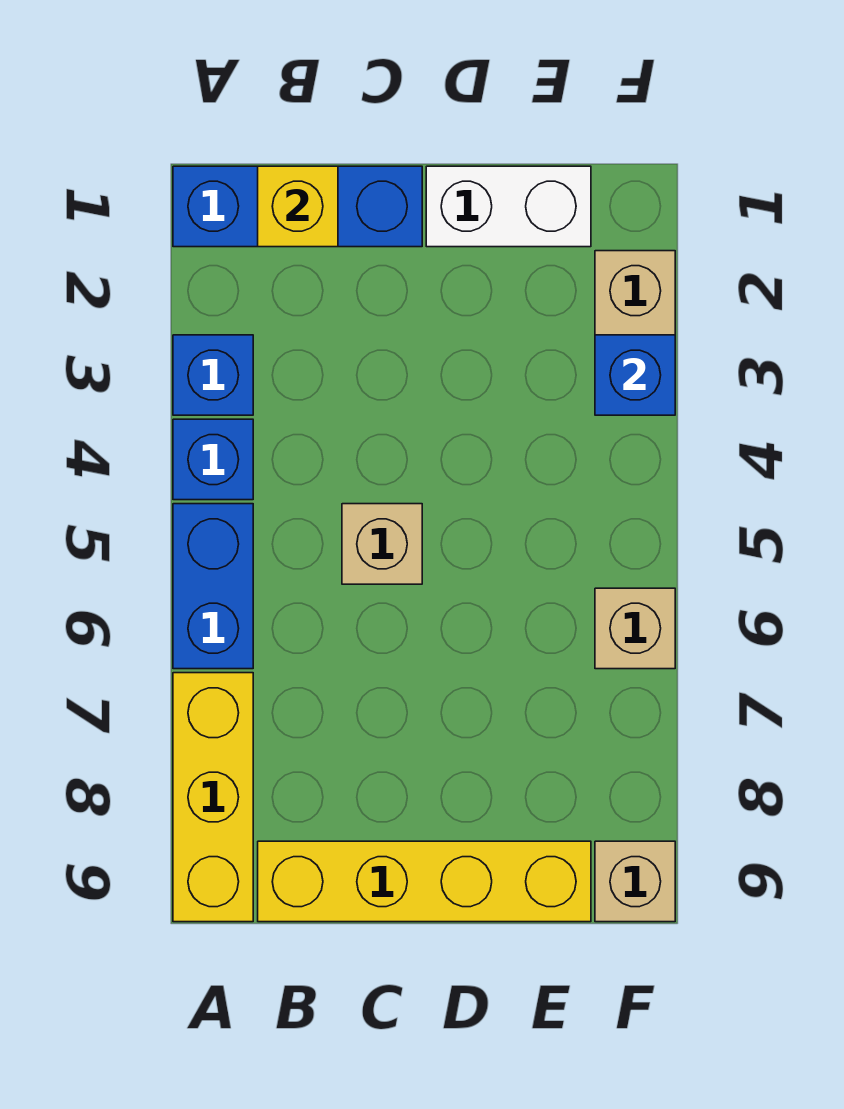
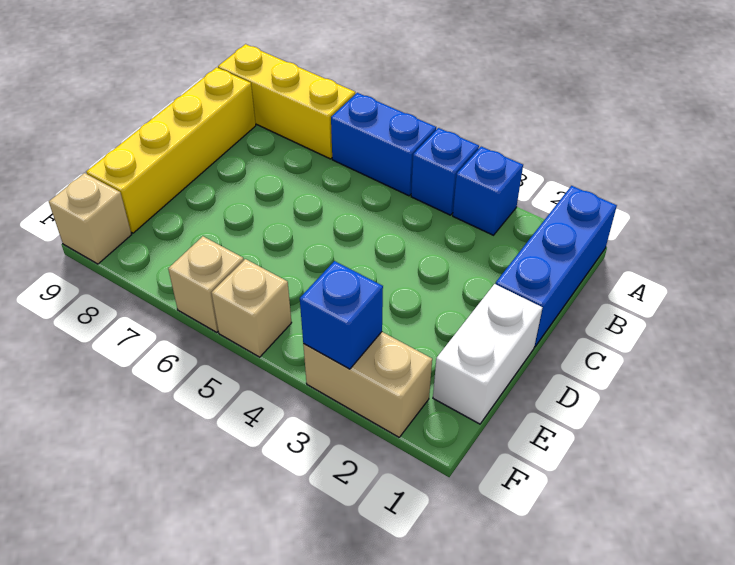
yellow brick B1 level 2 -> none
tan brick C5 level 1 -> tan brick F5 level 1

